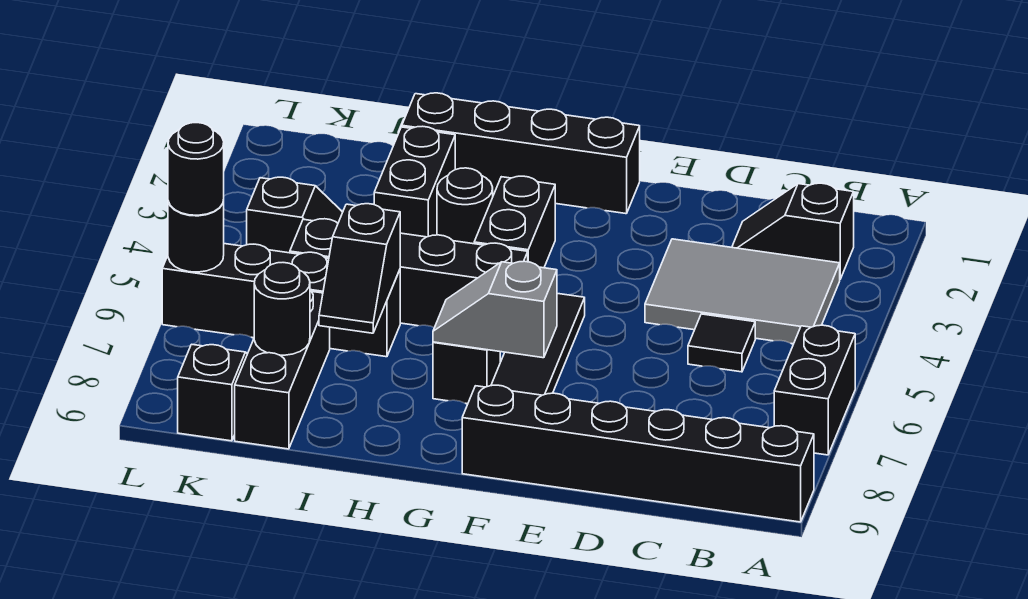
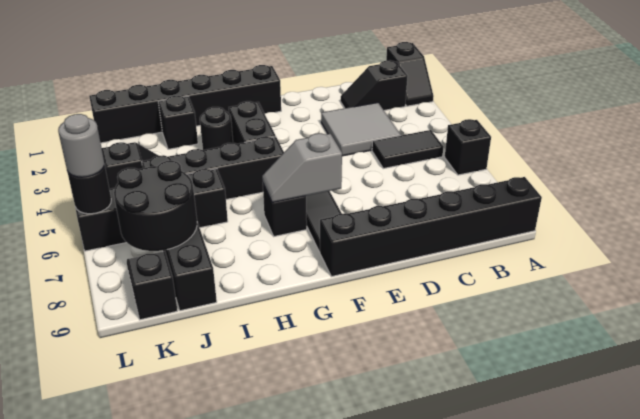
black brick A6:A7 level 1 -> black brick A6 level 1
grey tile B3:D4 level 1 -> grey tile C3:D4 level 1
black tile C5 level 1 -> black tile B5:C5 level 1
black brick F1:I1 level 1 -> black brick F1:K1 level 1
black brick I2:I3 level 1 -> black brick I2 level 1
black slope I6:I7 level 2 top 6 -> black slope A1:A2 level 1 top 1
black round brick J8 level 2 -> black round brick J7:K8 level 2
black round brick L6 level 3 -> grey round brick L6 level 3

